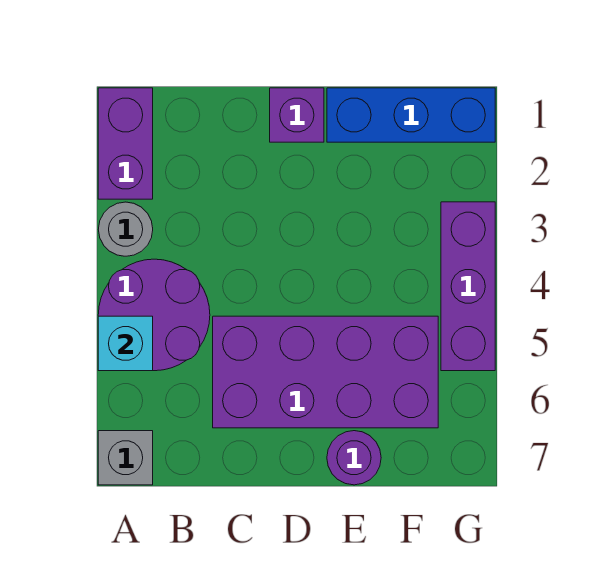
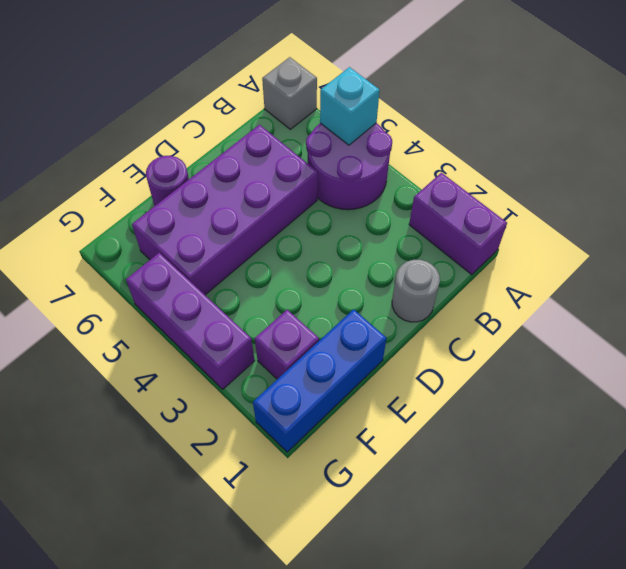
grey round brick A3 level 1 -> grey round brick C1 level 1
purple brick D1 level 1 -> purple brick F2 level 1

